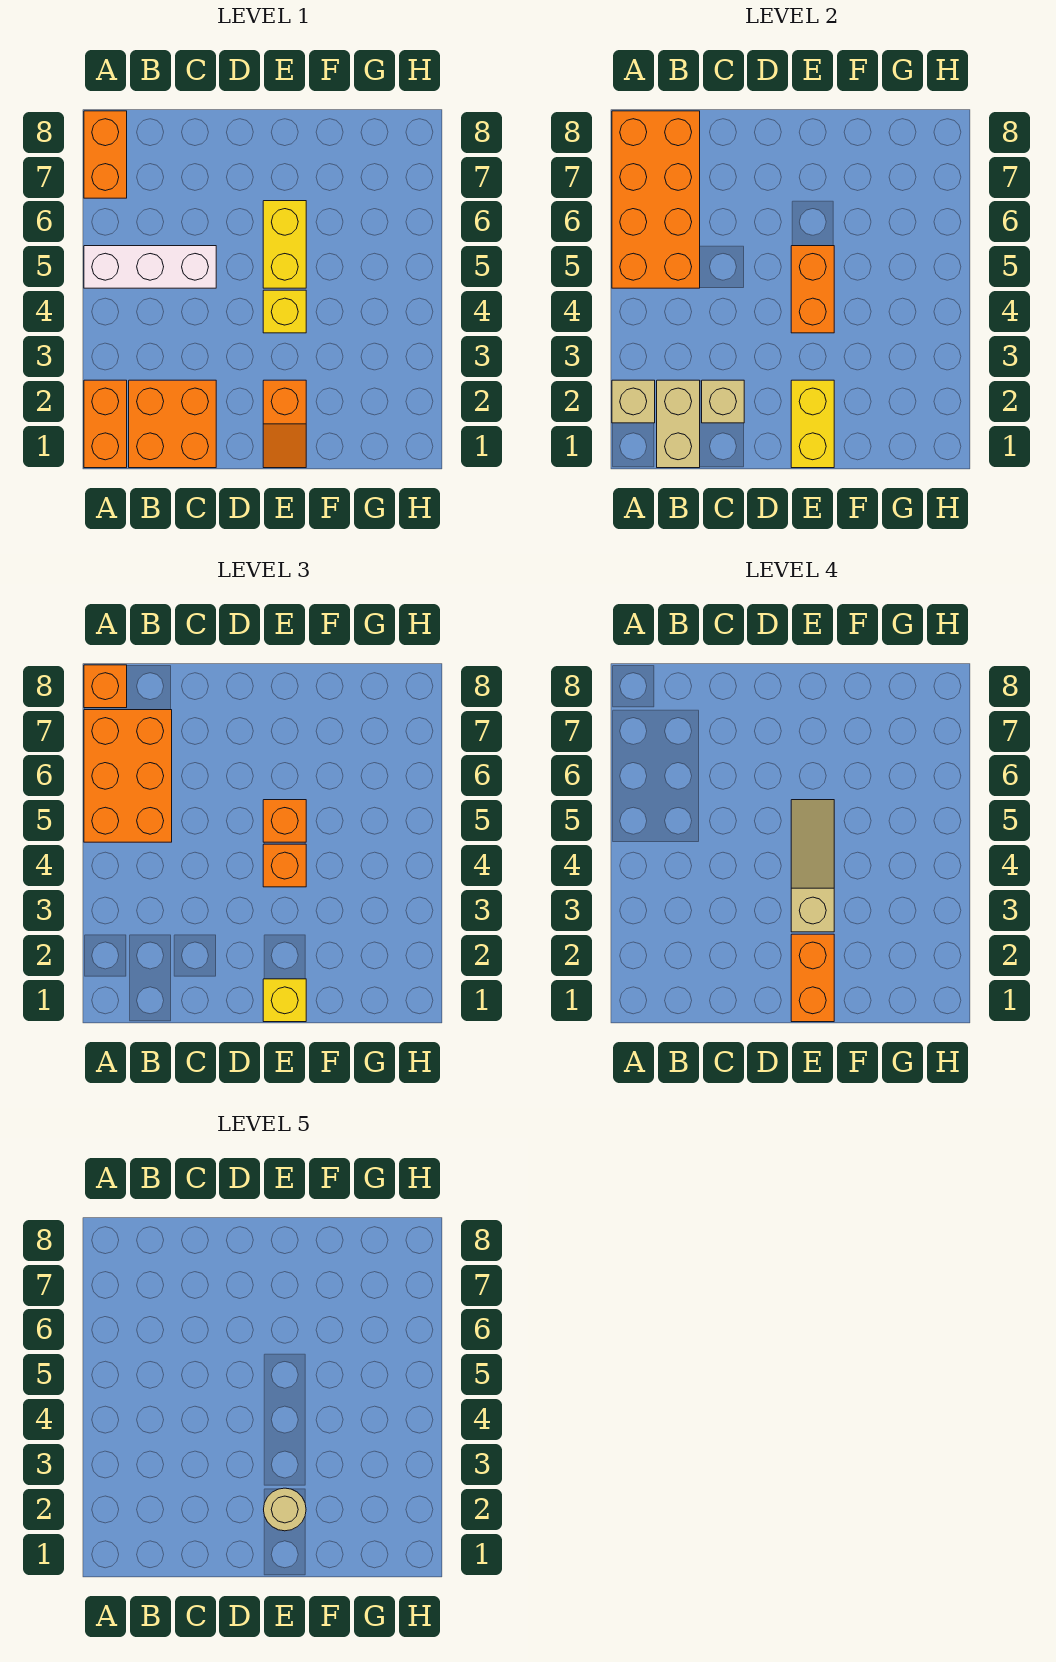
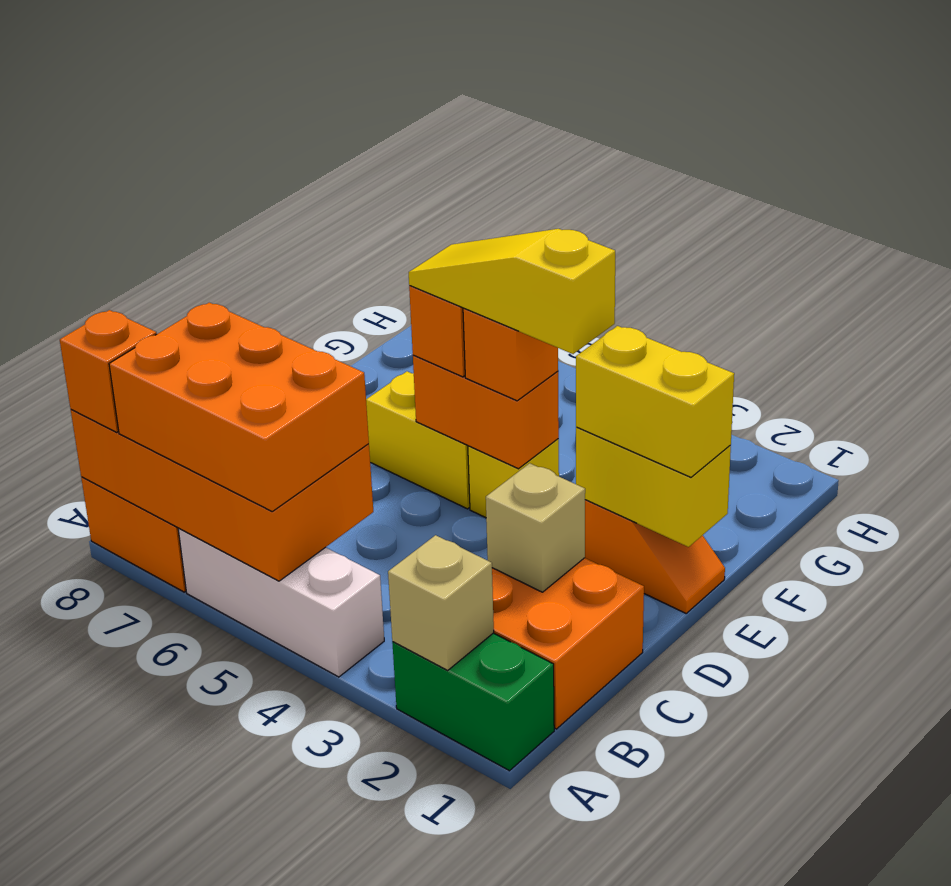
orange brick A1:A2 level 1 -> green brick A1:A2 level 1
white brick A5:C5 level 1 -> white brick A4:A6 level 1
tan brick B1:B2 level 2 -> none
yellow brick E1 level 3 -> yellow brick E1:E2 level 3
orange brick E1:E2 level 4 -> none
tan round brick E2 level 5 -> none
tan slope E3:E5 level 4 top 3 -> yellow slope E3:E5 level 4 top 3

